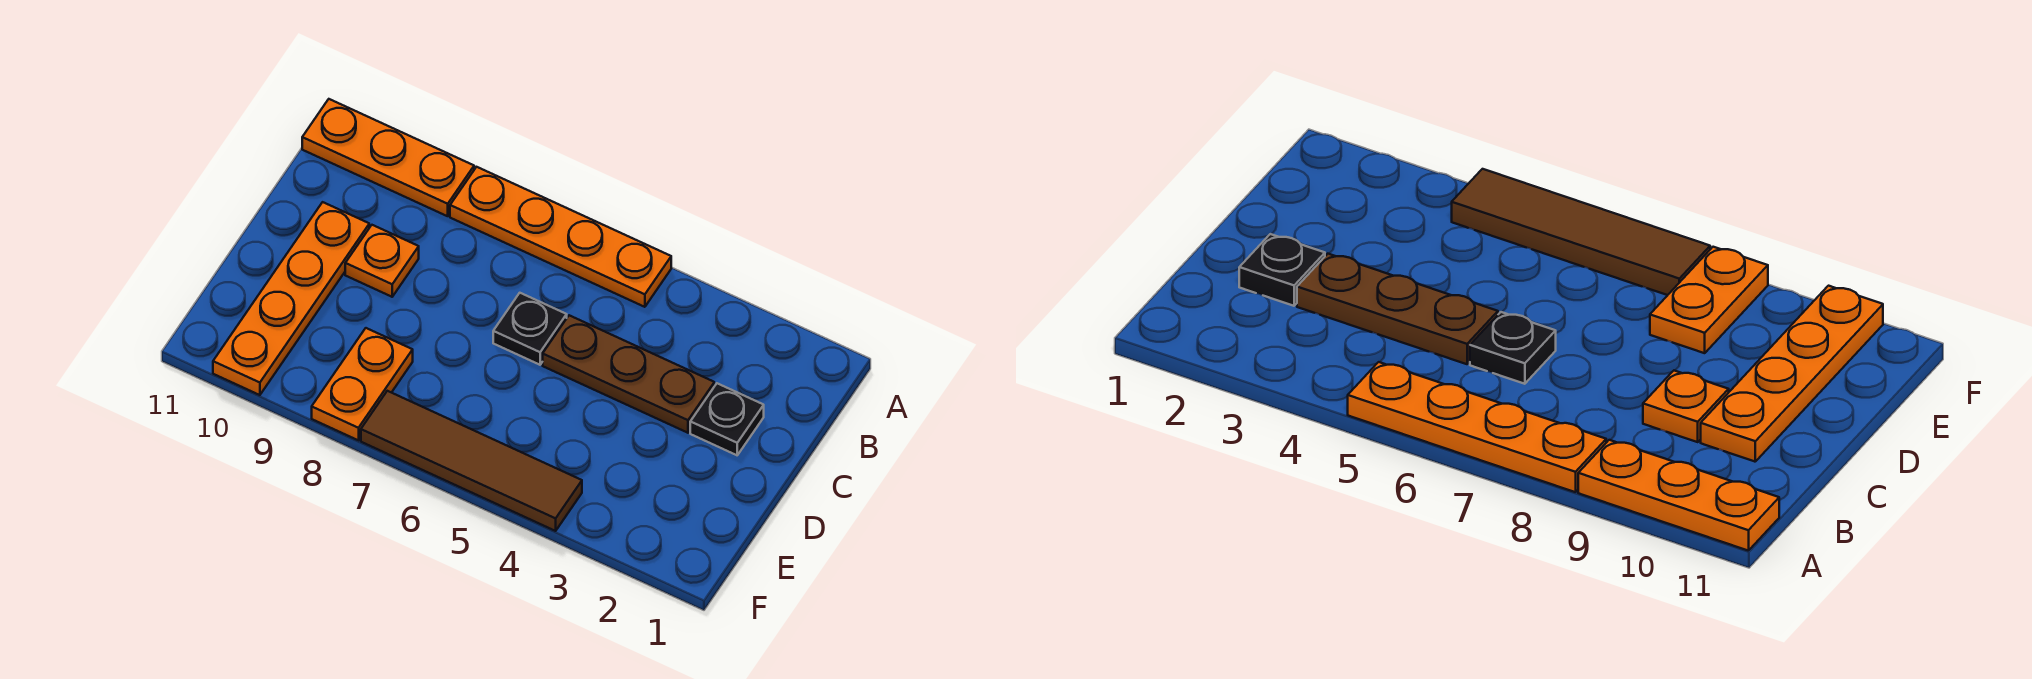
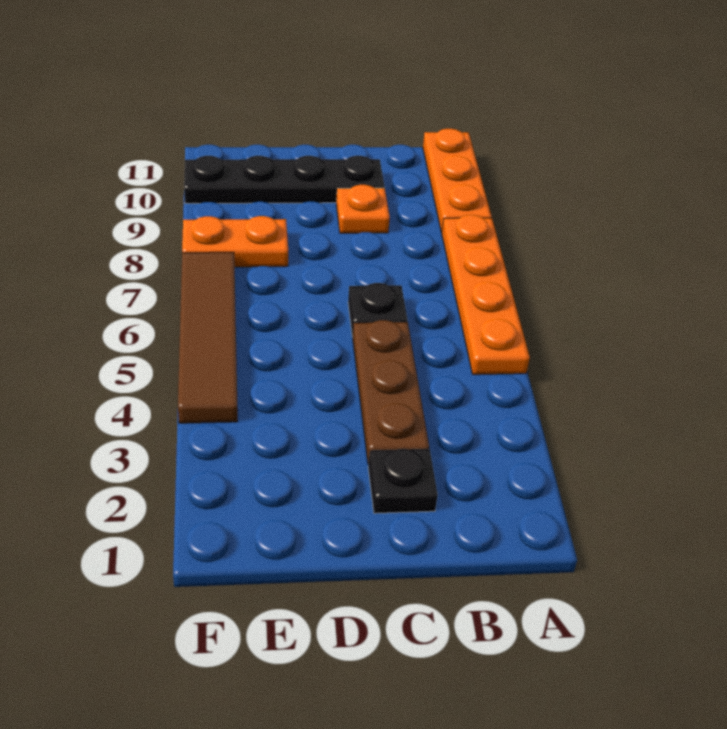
orange plate C10:F10 level 1 -> black plate C10:F10 level 1

